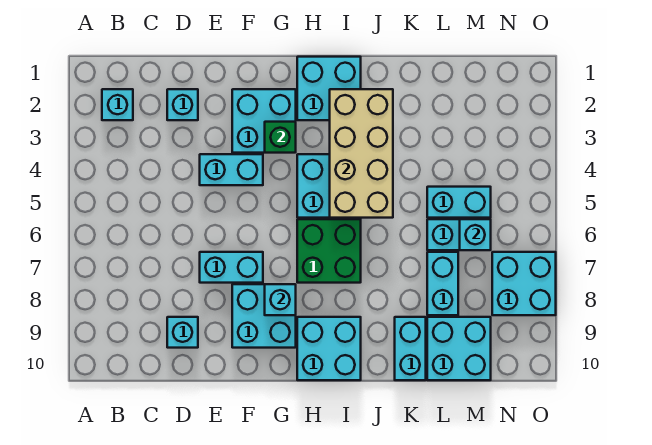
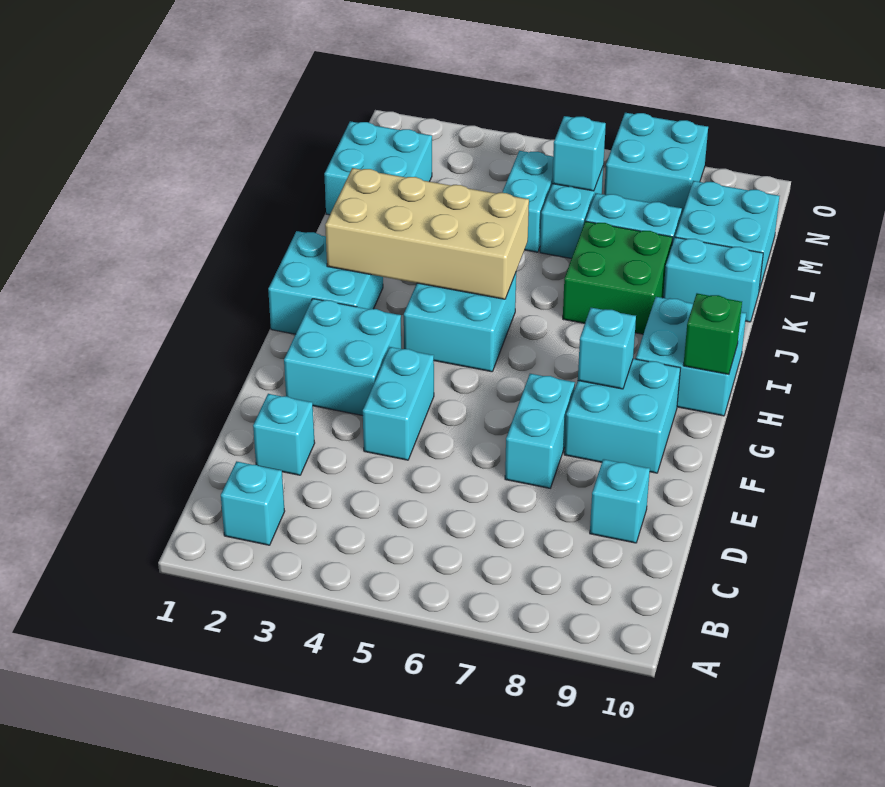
green brick G3 level 2 -> green brick H10 level 2
green brick H6:I7 level 1 -> green brick J7:K8 level 1
none -> cyan brick L1:M2 level 1

